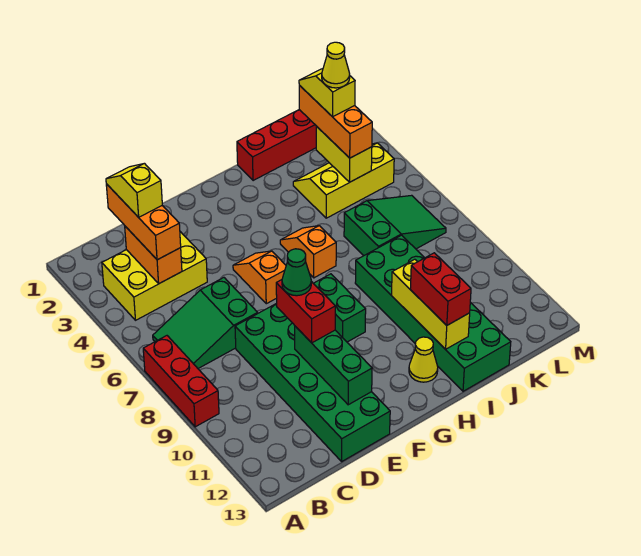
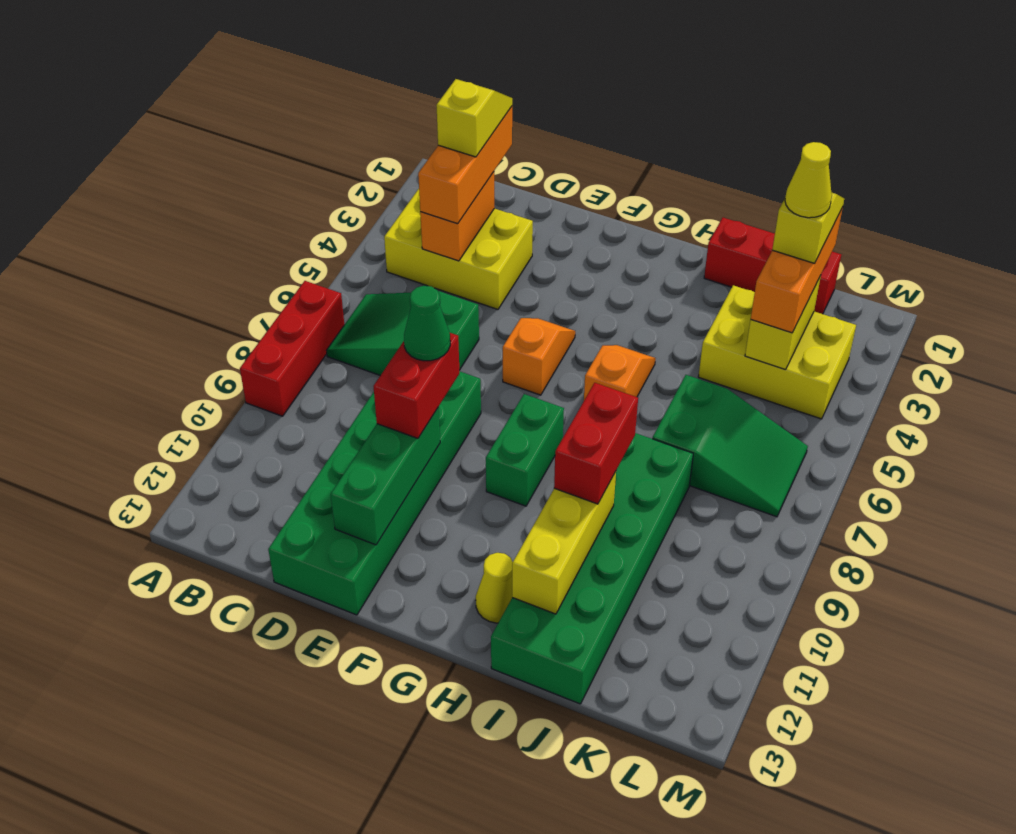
red brick I11:I12 level 3 -> red brick I9:I10 level 3
yellow slope J3:L4 level 1 top 4 -> yellow brick J3:L4 level 1

